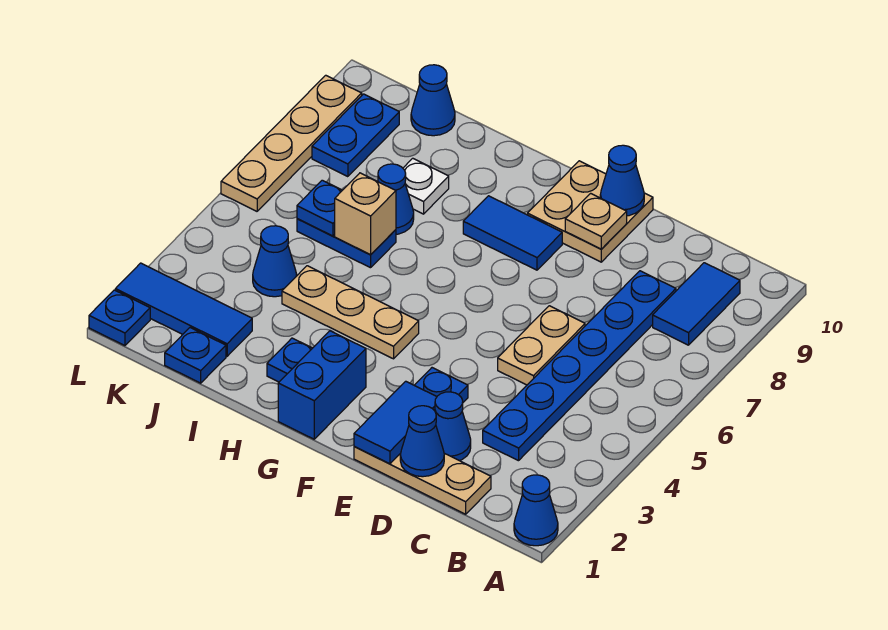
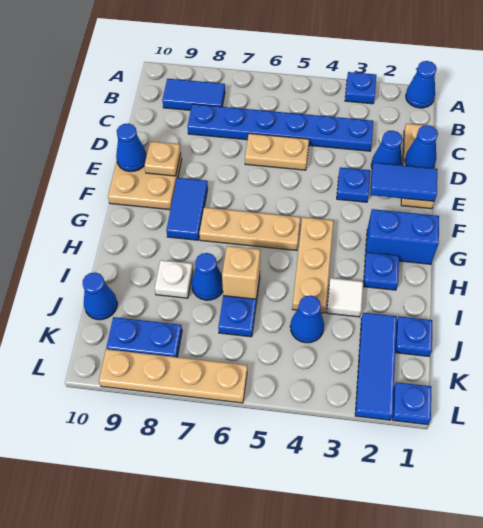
none -> tan plate G5:G7 level 1
none -> white tile I3 level 1
blue plate J6 level 2 -> blue plate A3 level 1

